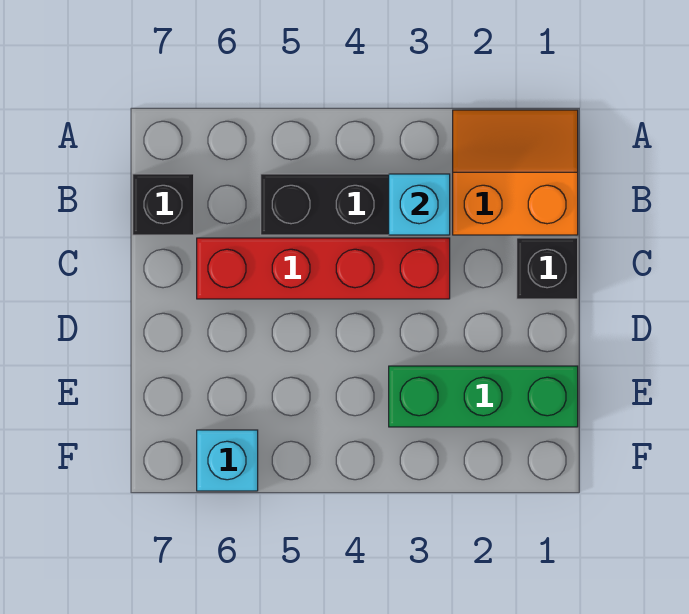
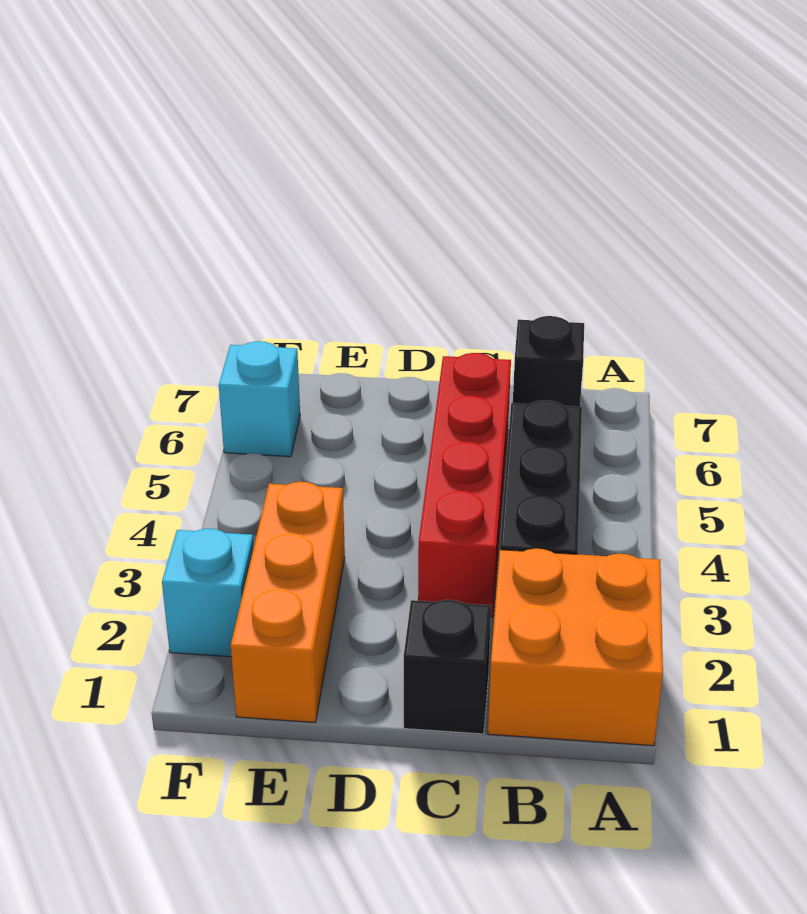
orange slope A1:B2 level 1 top B -> orange brick A1:B2 level 1
cyan brick B3 level 2 -> cyan brick F2 level 1
green brick E1:E3 level 1 -> orange brick E1:E3 level 1

